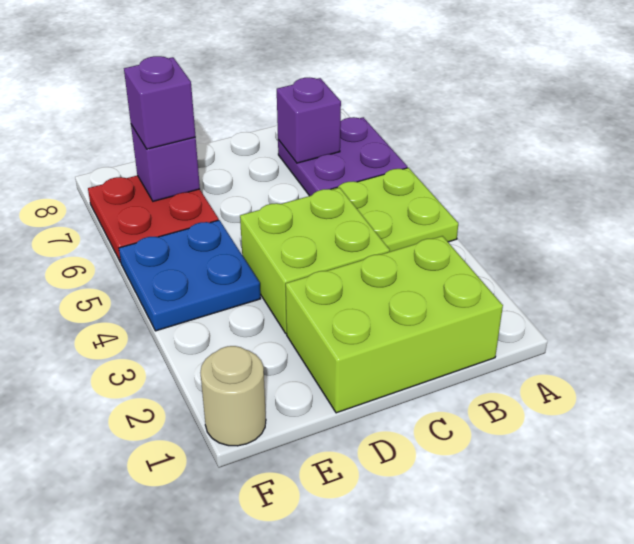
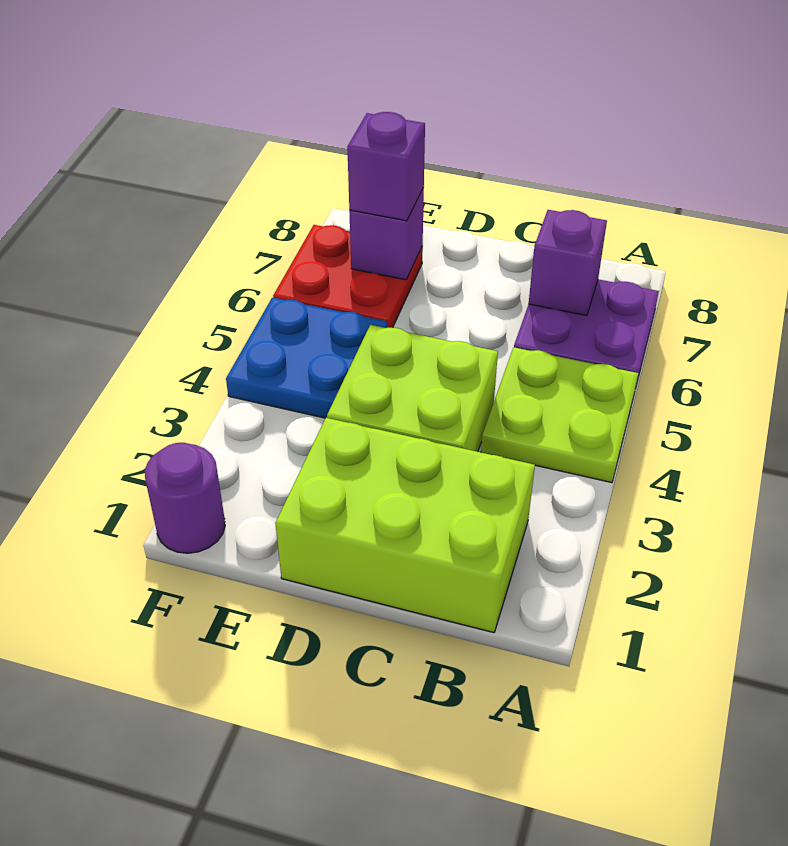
tan round brick F1 level 1 -> purple round brick F1 level 1

